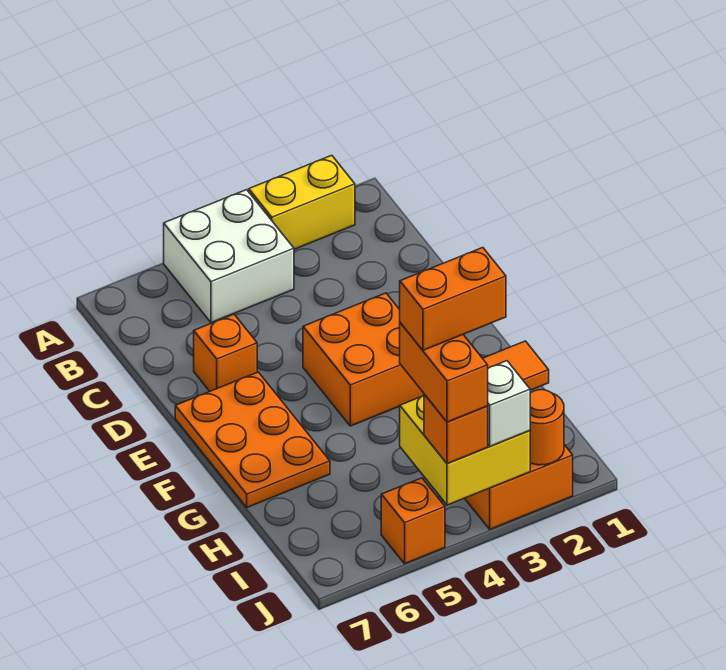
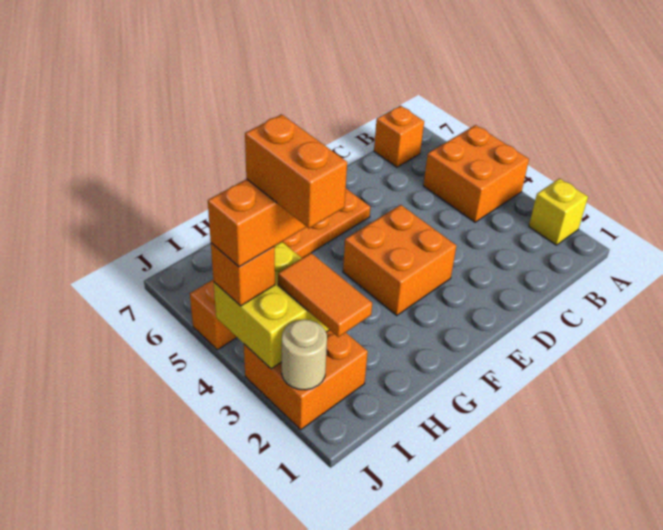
yellow brick A2:A3 level 1 -> yellow brick A2 level 1
white brick A4:B5 level 1 -> orange brick A4:B5 level 1
orange brick D6 level 1 -> orange brick B7 level 1
orange round brick J2 level 2 -> tan round brick J2 level 2
white brick J3 level 3 -> none

